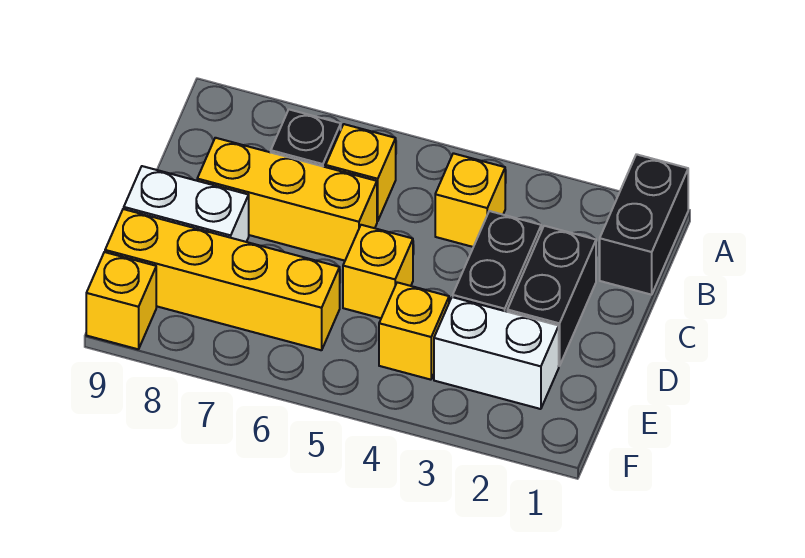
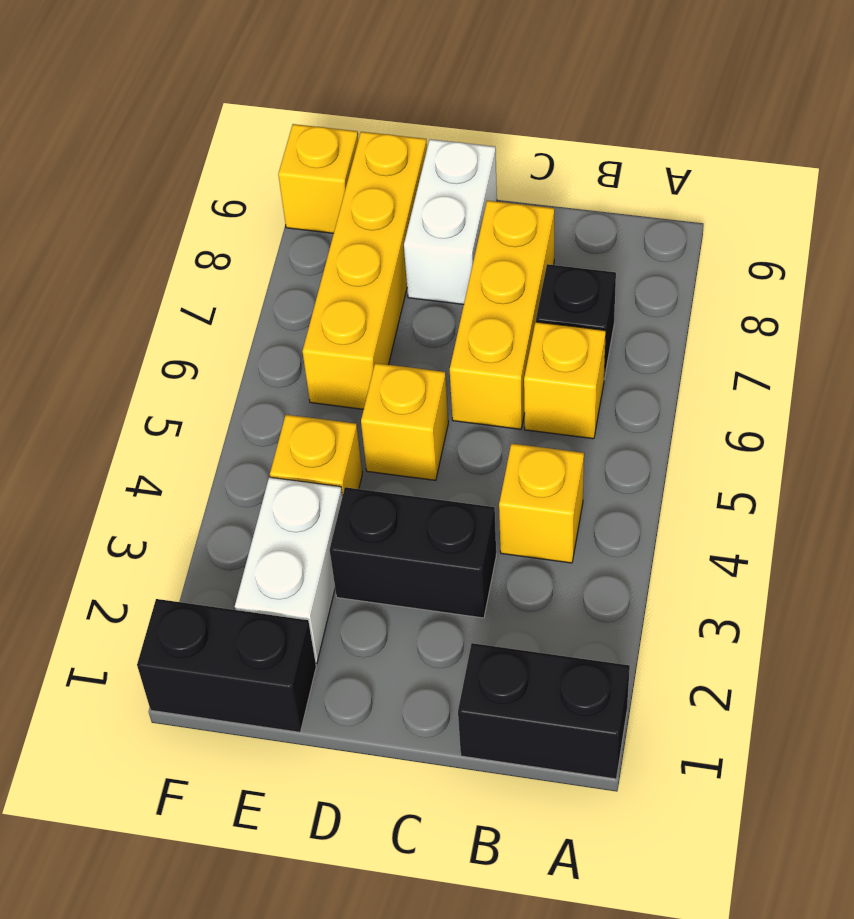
black brick C2:D2 level 1 -> black brick E1:F1 level 1

